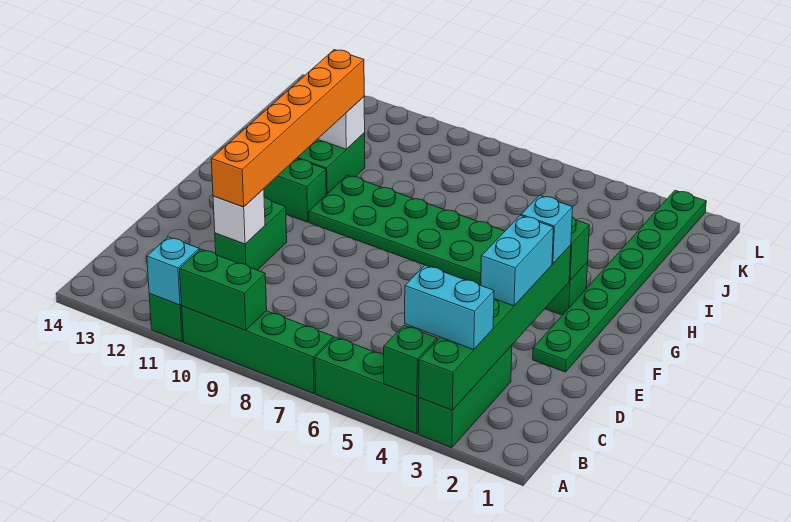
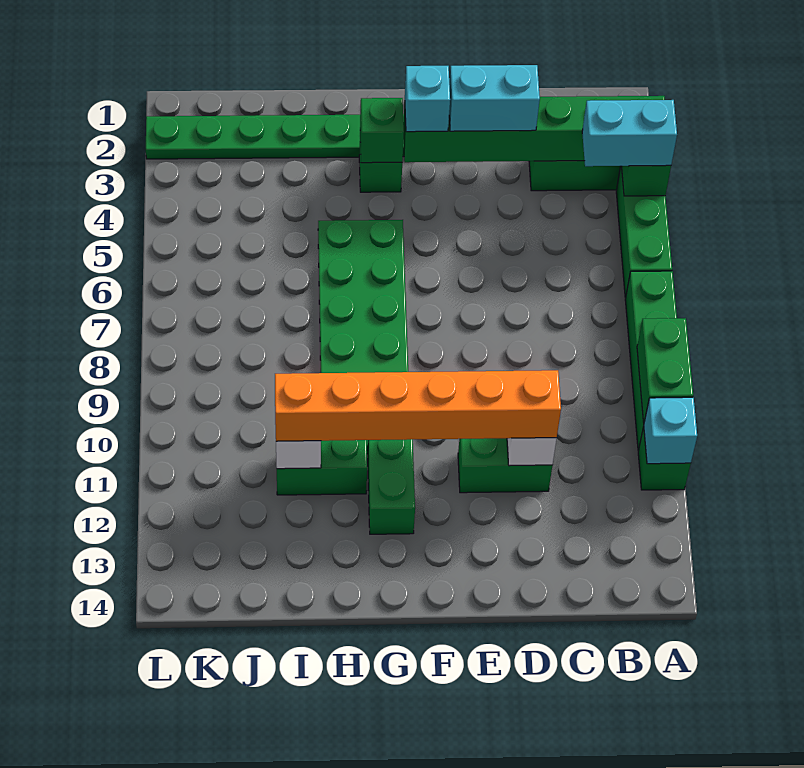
cyan brick B3:B4 level 3 -> cyan brick A4:B4 level 3

